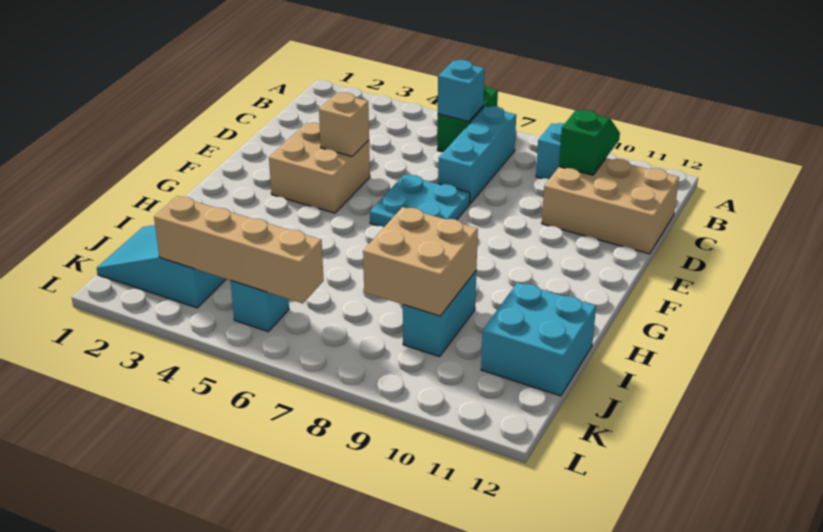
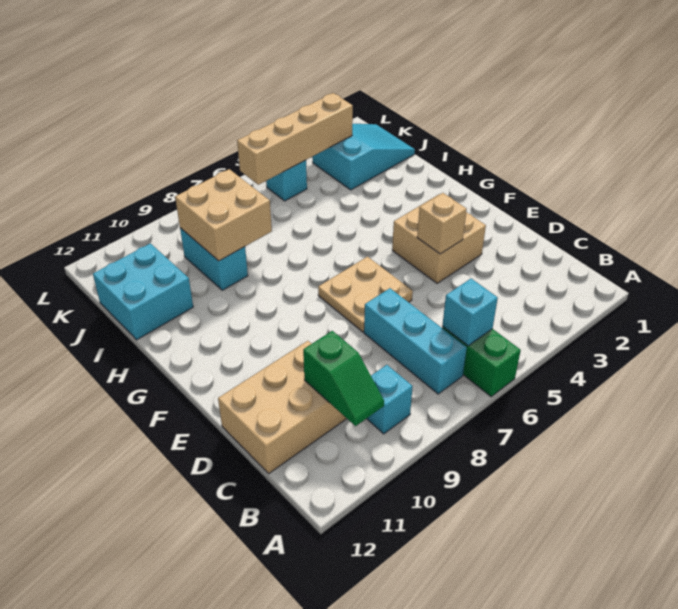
cyan plate E6:F7 level 1 -> tan plate E6:F7 level 1

